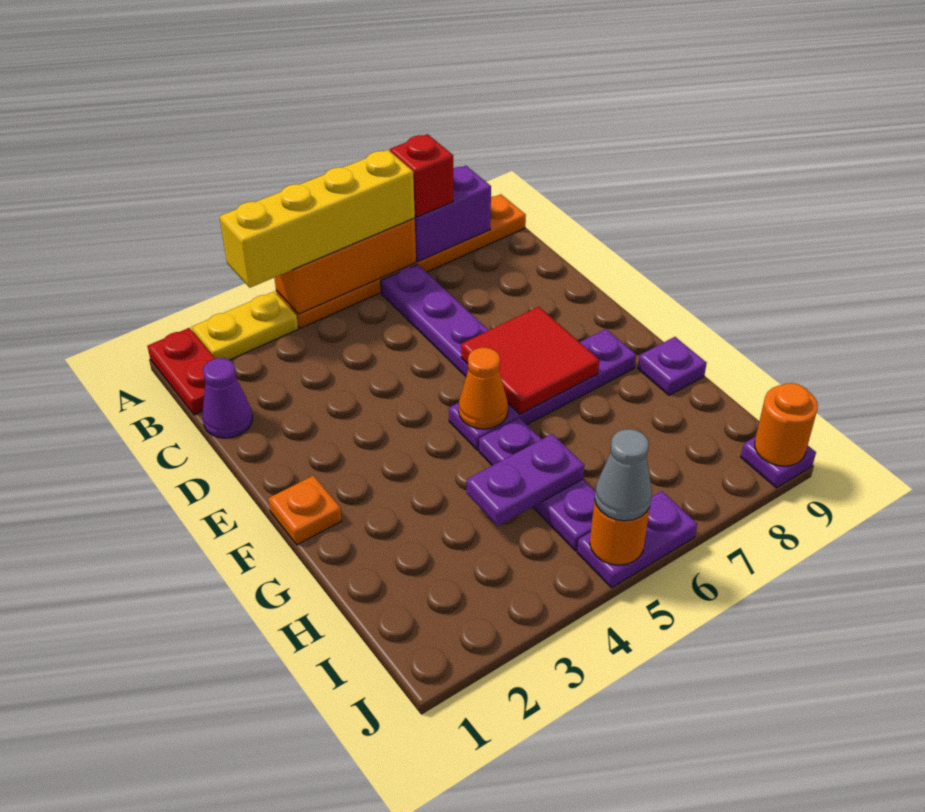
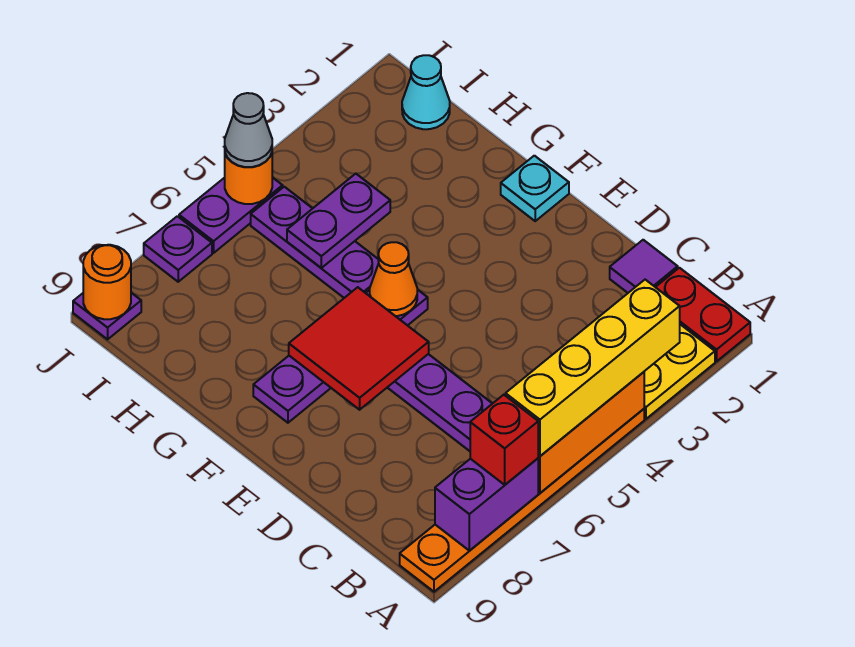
purple cone C1 level 1 -> purple tile C1 level 1
orange plate F1 level 1 -> cyan plate F1 level 1
purple plate G9 level 1 -> purple plate J7 level 1
none -> cyan cone I1 level 1

